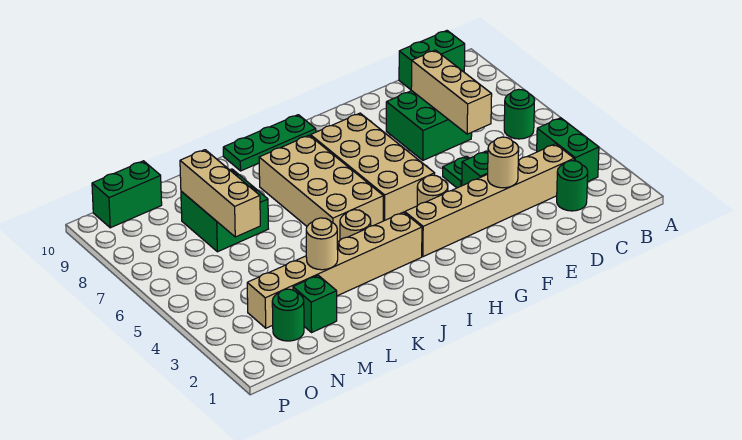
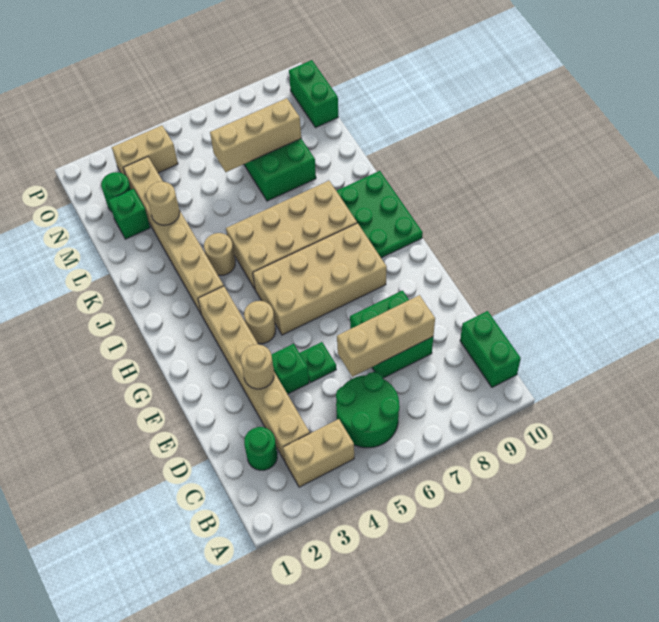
green brick B3:B4 level 1 -> tan brick B3:B4 level 1
green round brick B6 level 1 -> green round brick B5:C6 level 1
green plate H10:J10 level 1 -> green plate H9:J10 level 1
none -> tan brick O3:O4 level 1

